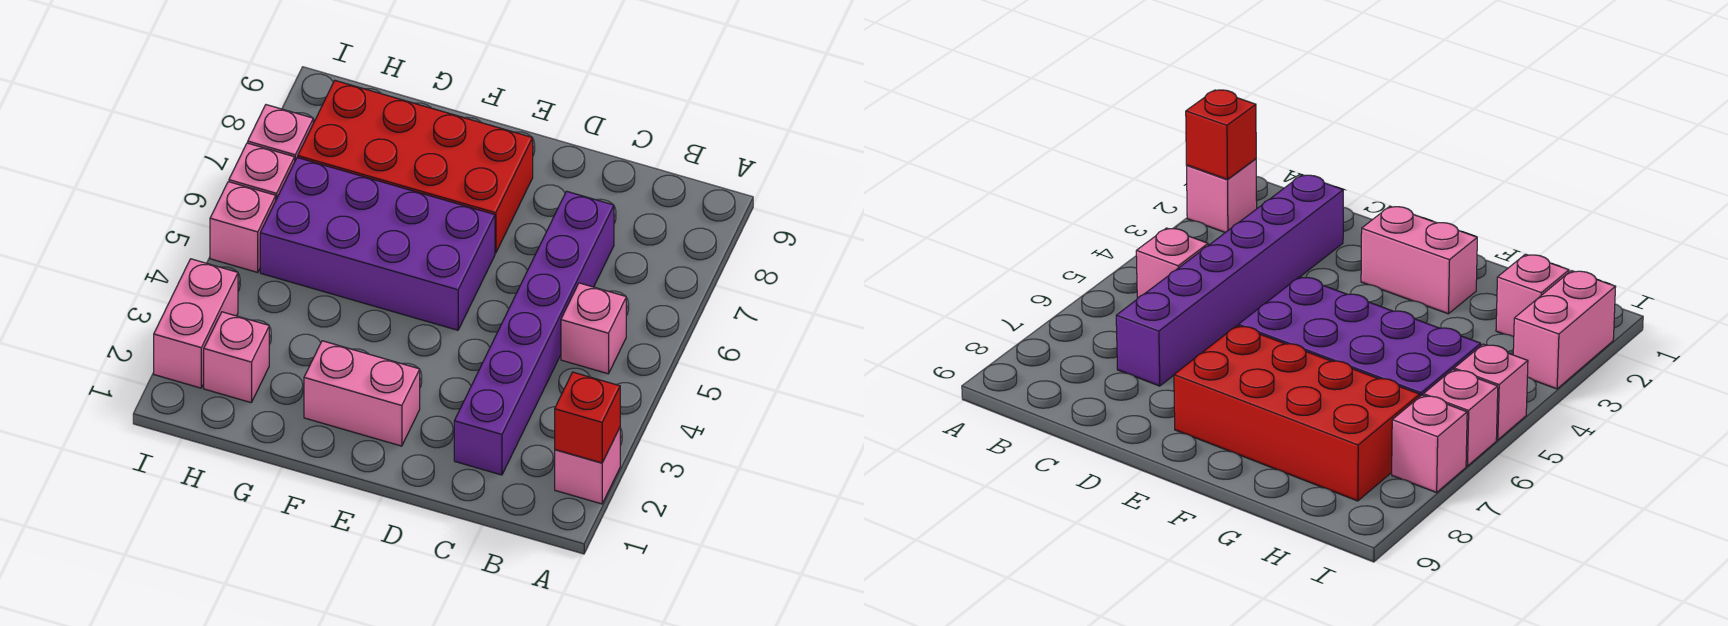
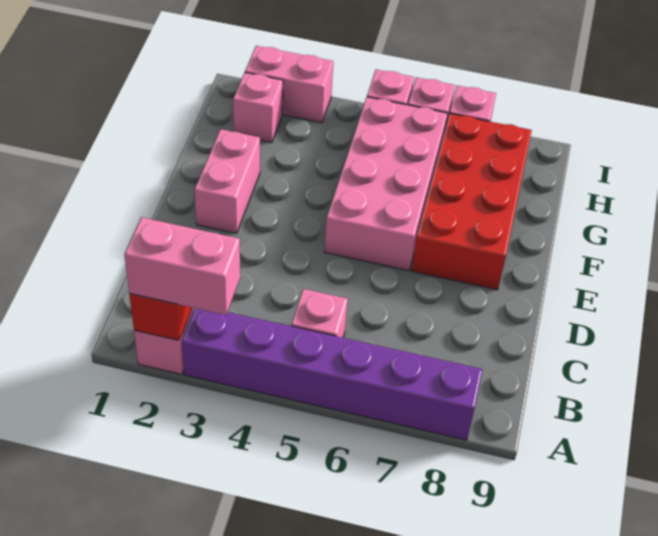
none -> pink brick A2:A3 level 3
purple brick C2:C7 level 1 -> purple brick A3:A8 level 1
purple brick E5:H6 level 1 -> pink brick E5:H6 level 1

